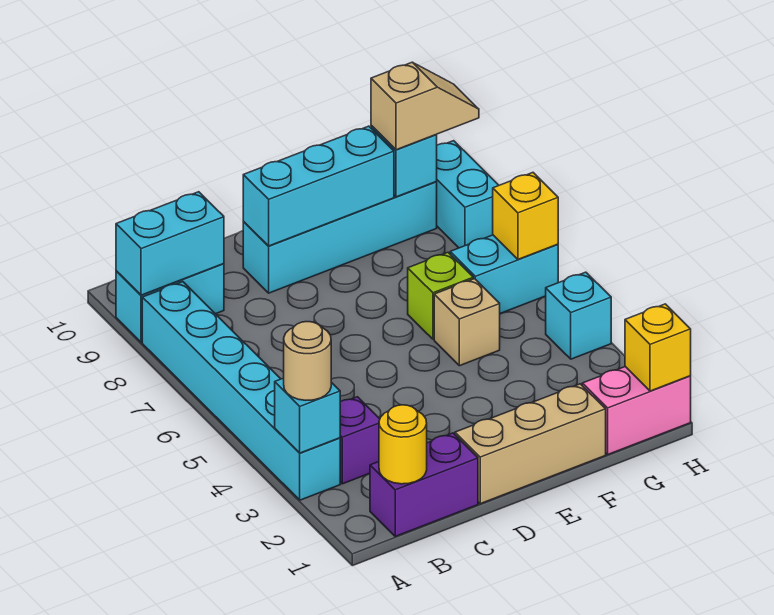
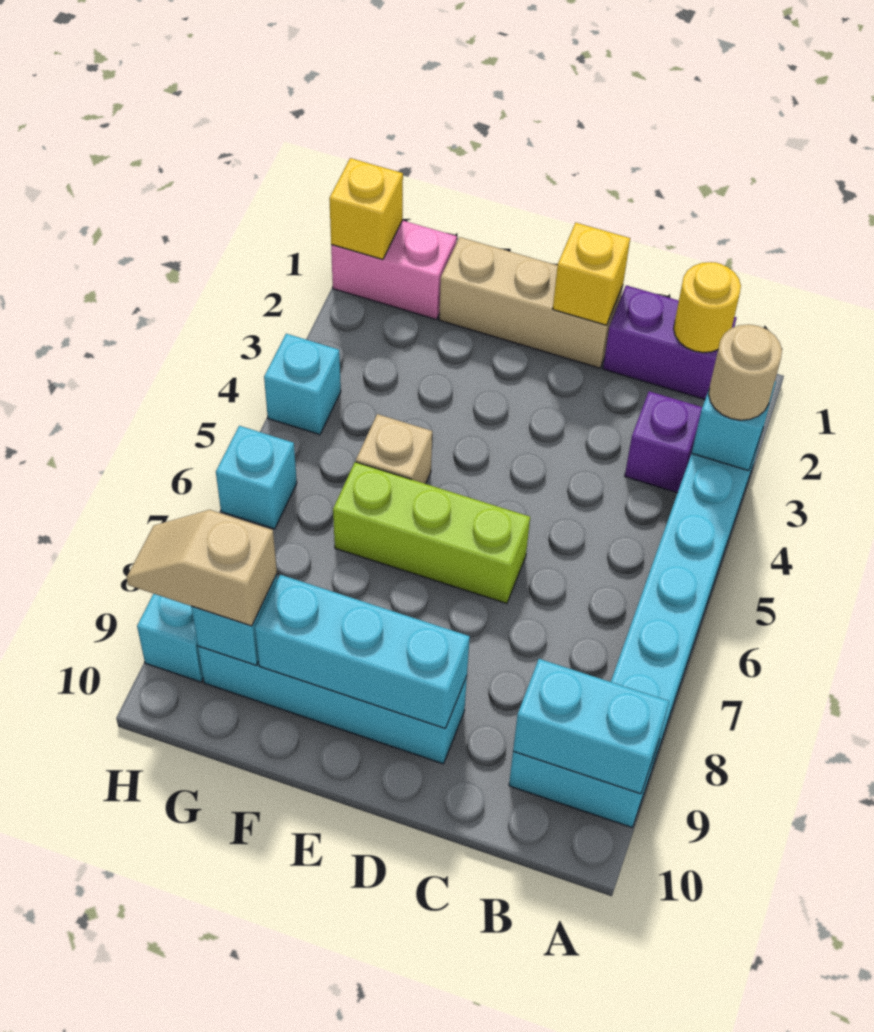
lime brick F6 level 1 -> lime brick D6:F6 level 1
cyan brick G6:H6 level 1 -> cyan brick H6 level 1
yellow brick H6 level 2 -> yellow brick D1 level 2

